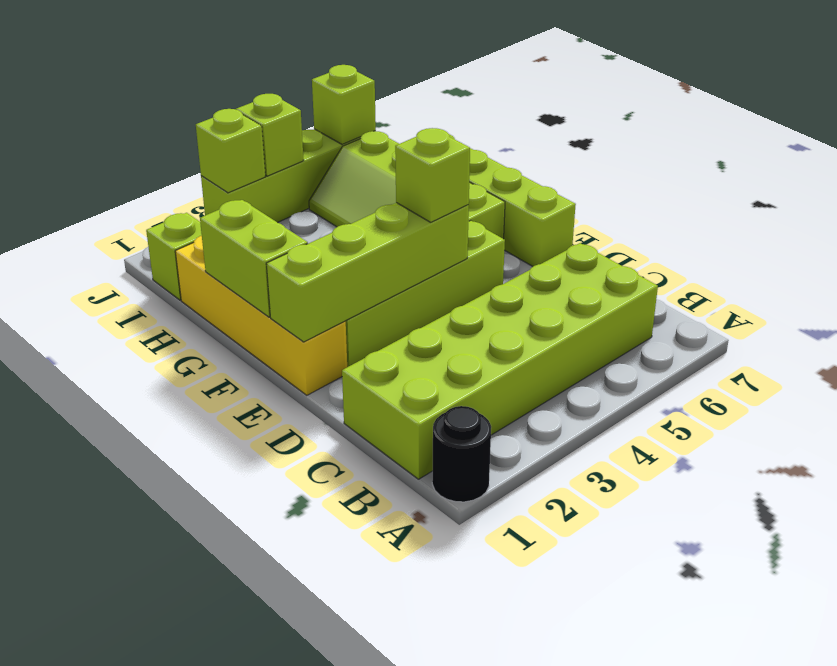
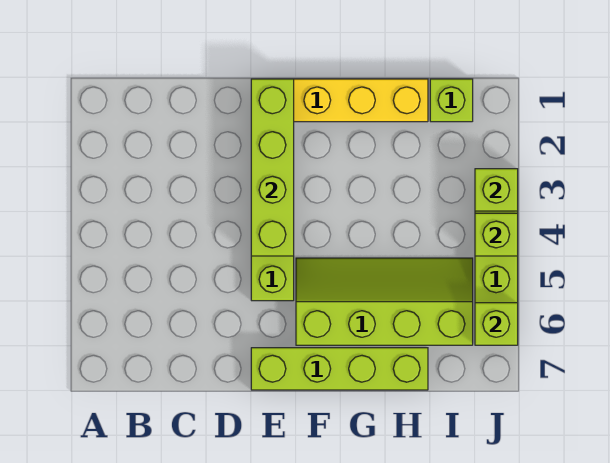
black round brick A1 level 1 -> none
lime brick B1:C6 level 1 -> none
lime brick E4 level 3 -> none
lime brick F1:G1 level 2 -> none

